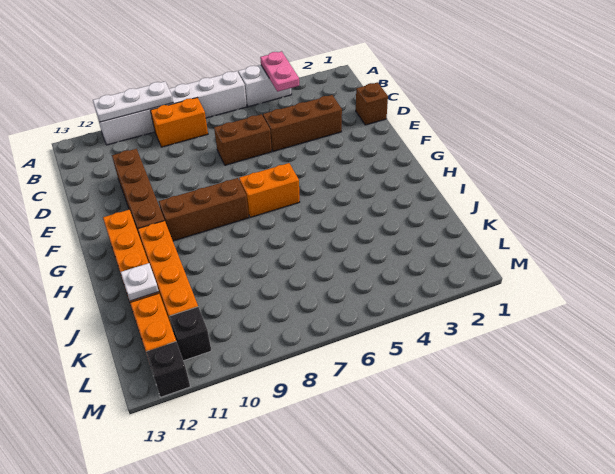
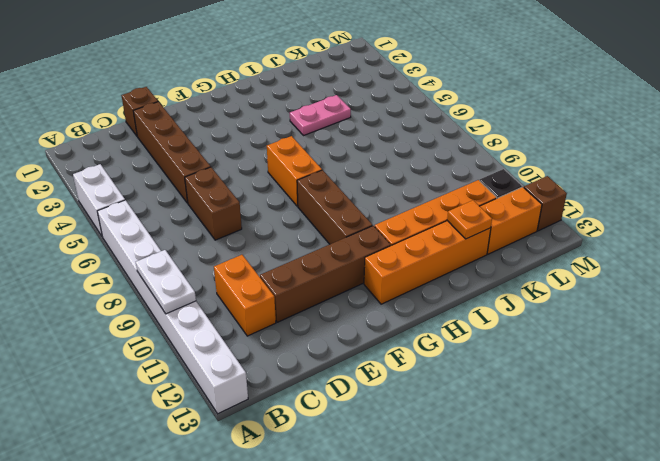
pink plate A4:B4 level 2 -> pink plate I4:J4 level 1
white brick A6:A11 level 1 -> white brick A6:A13 level 1
white plate A9:A11 level 2 -> white plate A9:A10 level 2
orange brick B8:B9 level 1 -> orange brick C10:C11 level 1
brown brick D3:D5 level 1 -> brown brick D2:D5 level 1
white plate J12 level 2 -> orange plate J12 level 2
black brick M12 level 1 -> brown brick M12 level 1

